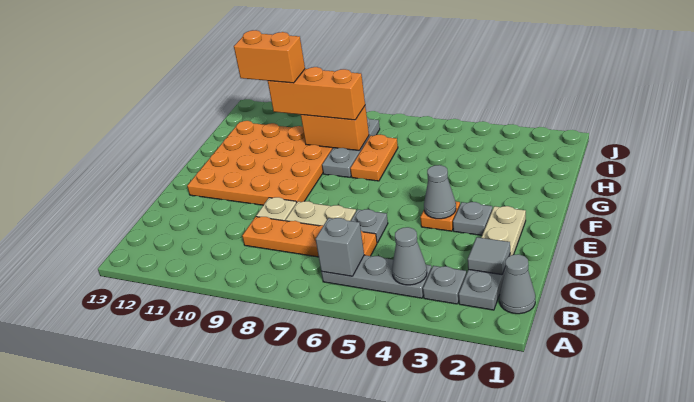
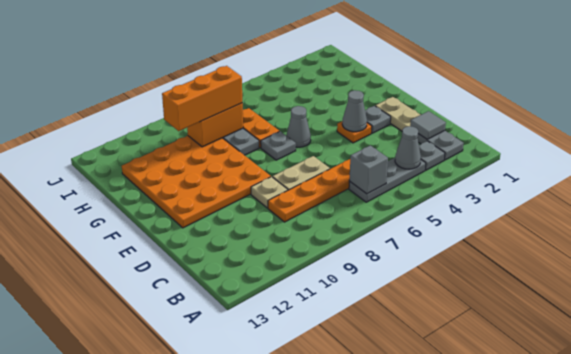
grey cone B1 level 1 -> grey cone F6 level 1
grey plate D6 level 1 -> grey plate F7 level 1
orange brick H10:H11 level 4 -> none

